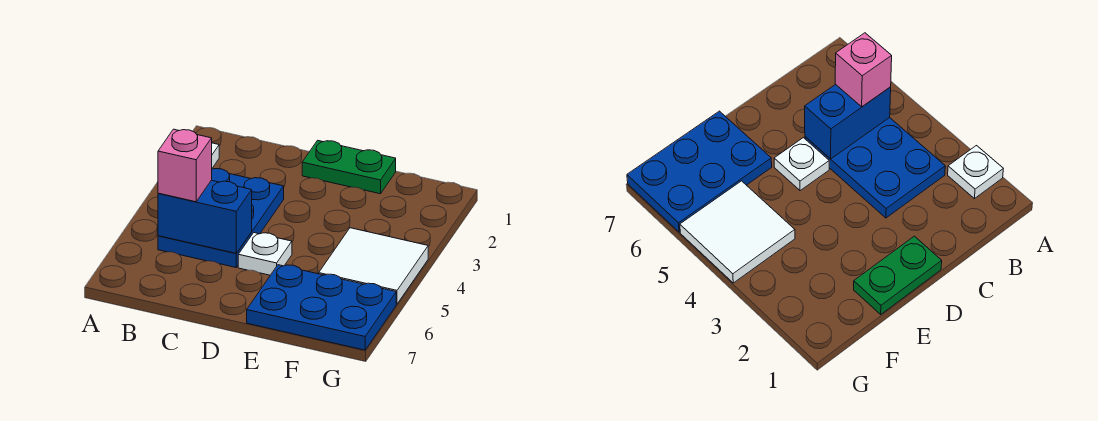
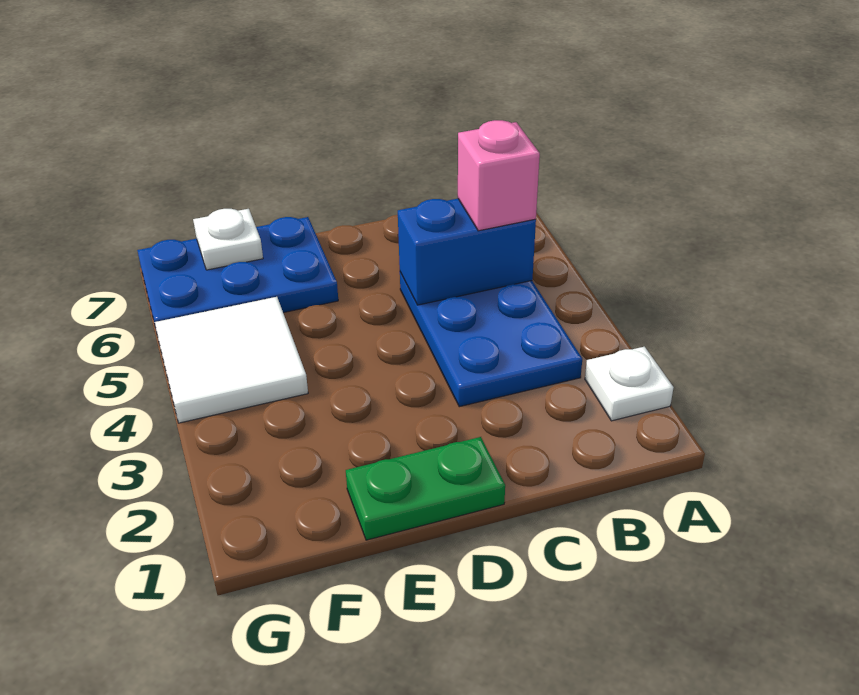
white plate D5 level 1 -> white plate F7 level 2

